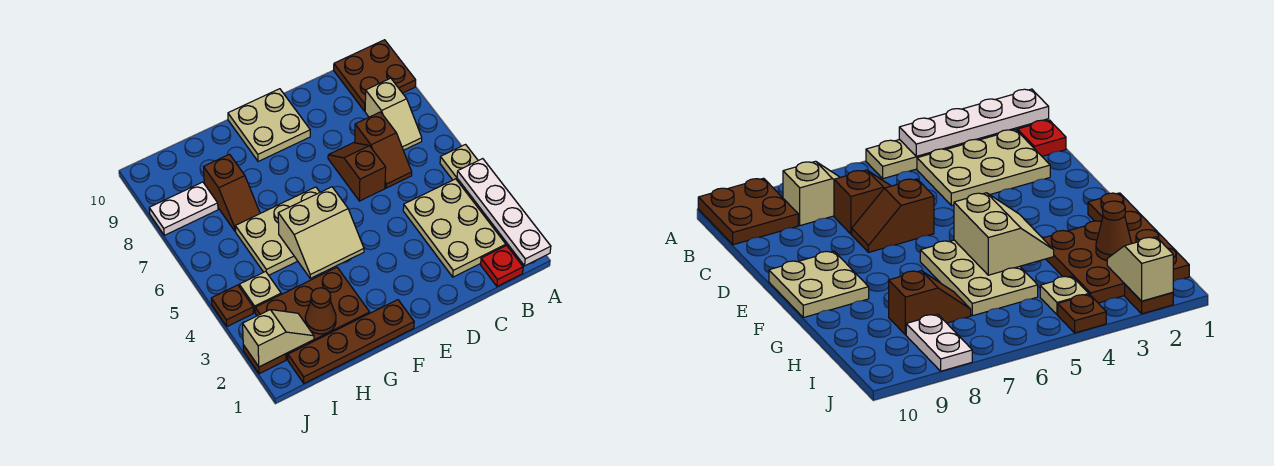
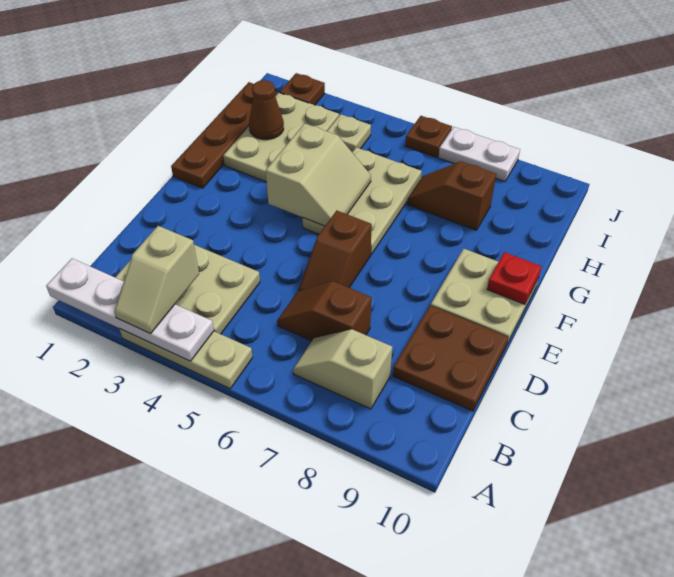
brown plate A9:B10 level 1 -> brown plate C9:D10 level 1
red plate B1 level 1 -> red plate F10 level 2
brown slope D6:D7 level 1 top 6 -> brown slope D6:E6 level 1 top E
tan slope F4:G5 level 2 top 5 -> tan slope F4:G5 level 2 top 4
brown plate G2:I3 level 1 -> tan plate G2:I3 level 1
tan slope I2:J2 level 2 top J -> tan slope A3:B3 level 3 top B
white plate I8:J8 level 1 -> white plate J7:J8 level 1
brown plate J4 level 1 -> brown plate J6 level 1

